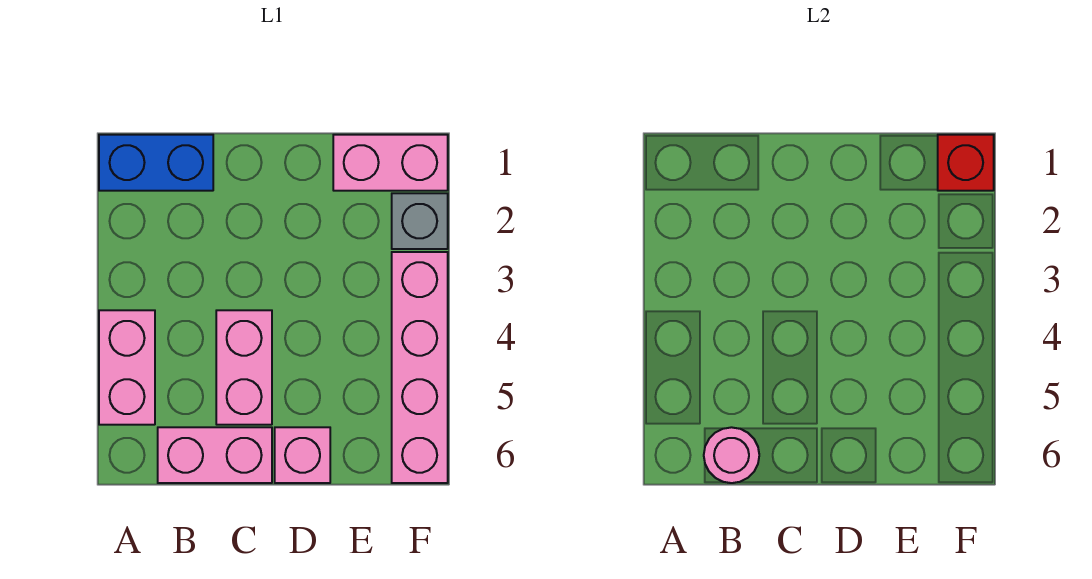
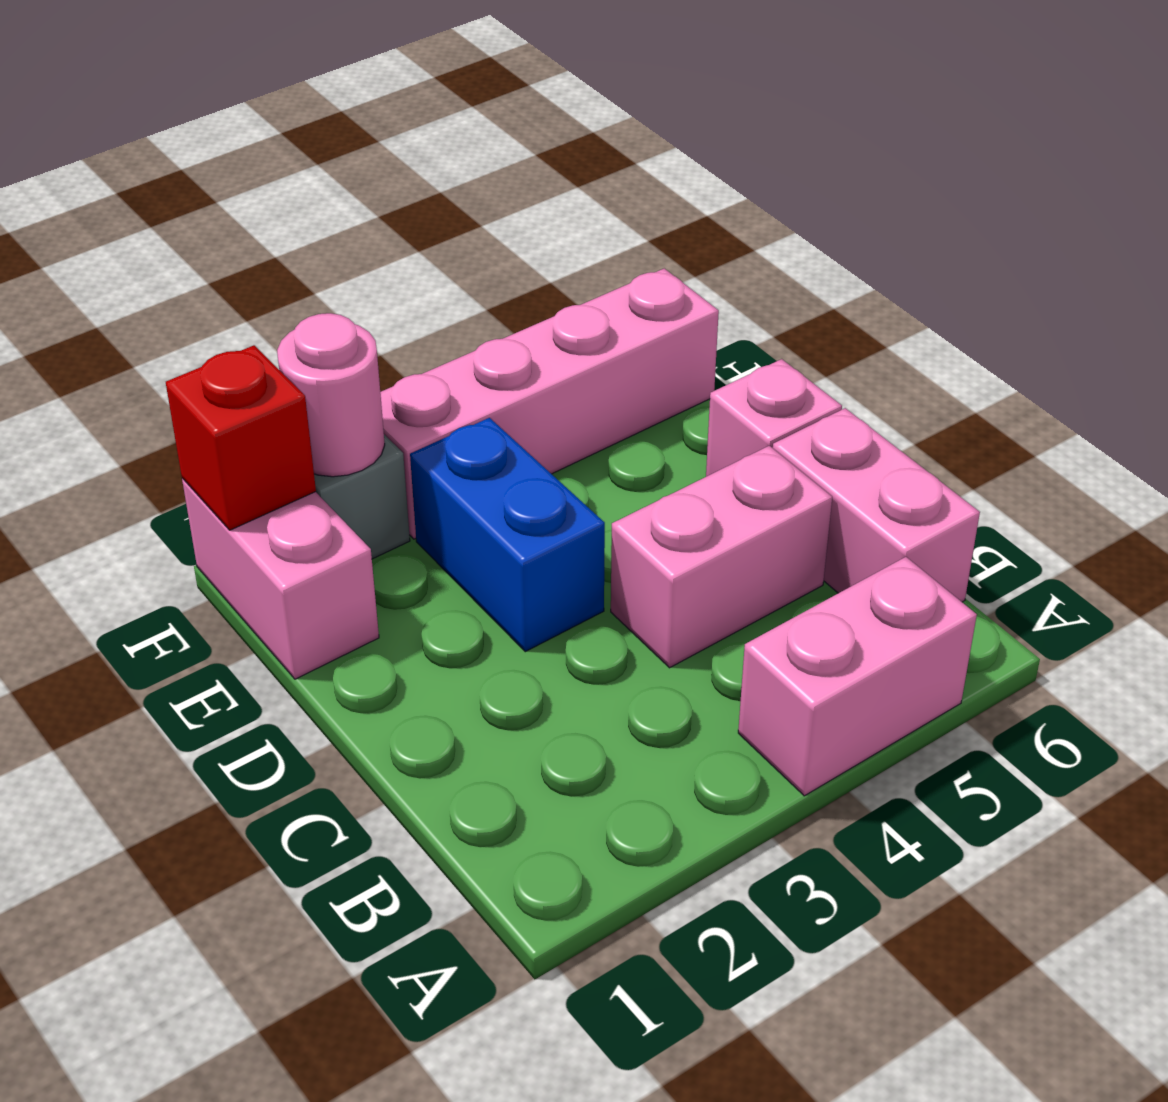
blue brick A1:B1 level 1 -> blue brick D3:E3 level 1
pink round brick B6 level 2 -> pink round brick F2 level 2

